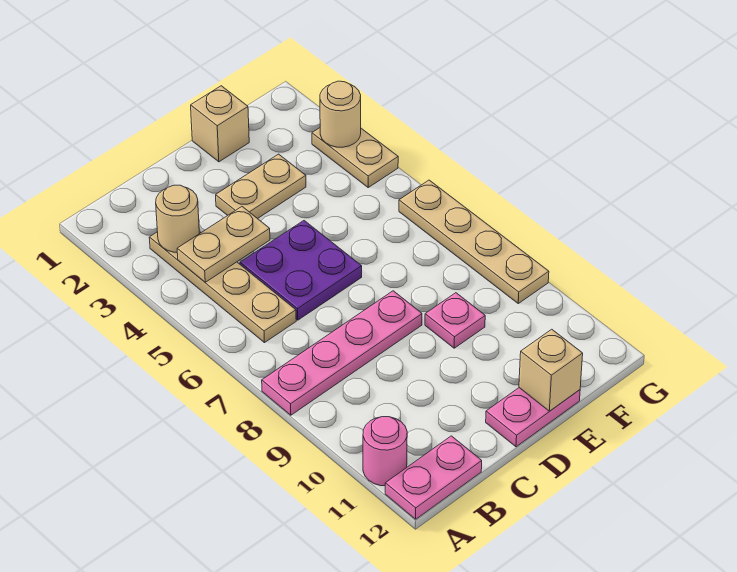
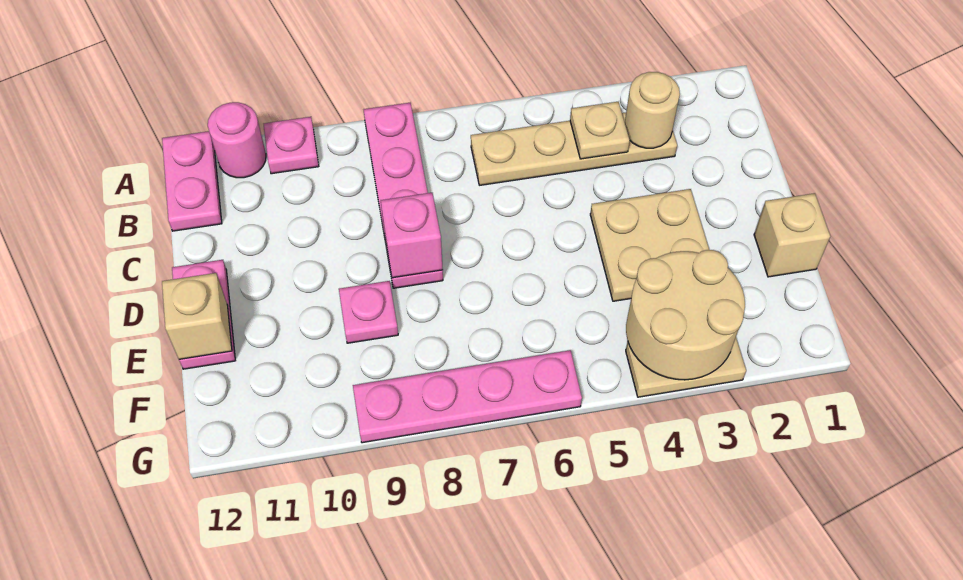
none -> pink plate A10 level 1
tan plate B4:C4 level 2 -> tan plate B4 level 2
purple plate C5:D6 level 1 -> none
tan plate D3:E3 level 1 -> tan plate D3:E4 level 1
none -> pink brick D8 level 2
tan round brick G3 level 2 -> tan round brick F3:G4 level 2
tan plate G6:G9 level 1 -> pink plate G6:G9 level 1

